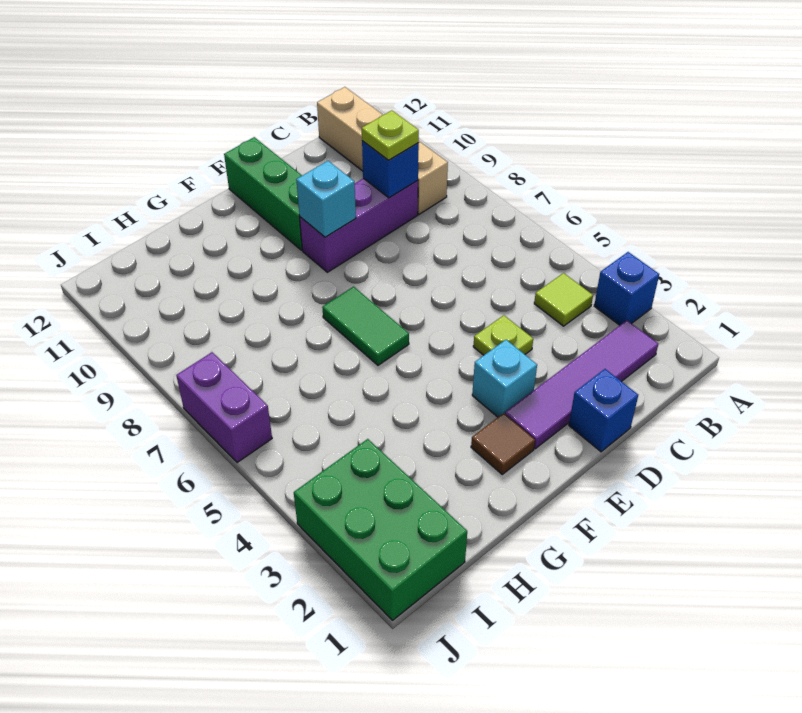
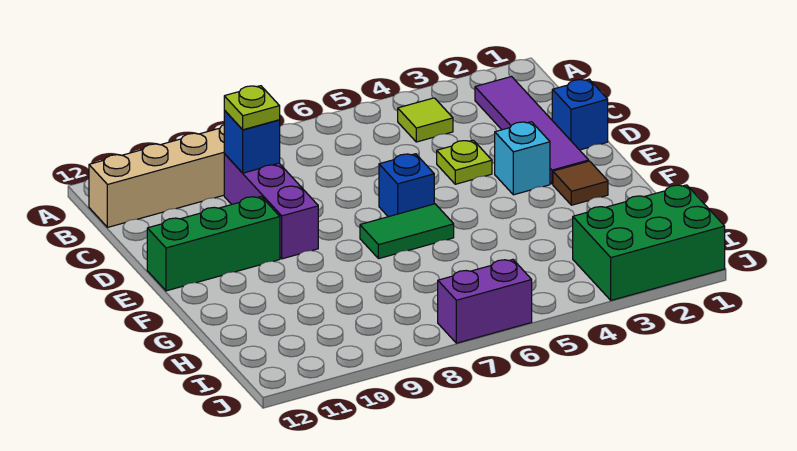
blue brick A3 level 1 -> blue brick E6 level 1
cyan brick E9 level 2 -> none

